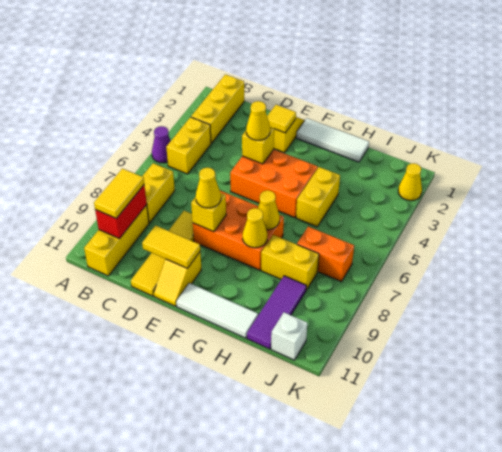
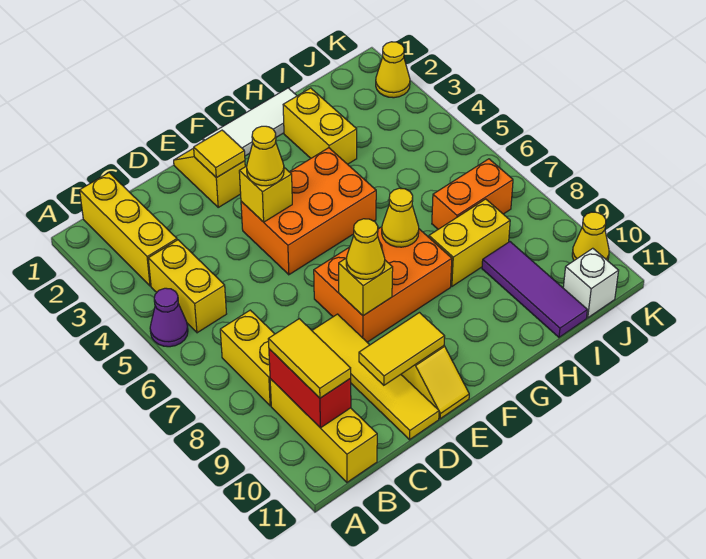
white tile F11:H11 level 1 -> none
yellow cone G8 level 2 -> yellow cone K10 level 1
yellow brick H4:H5 level 1 -> yellow brick H2:H3 level 1

